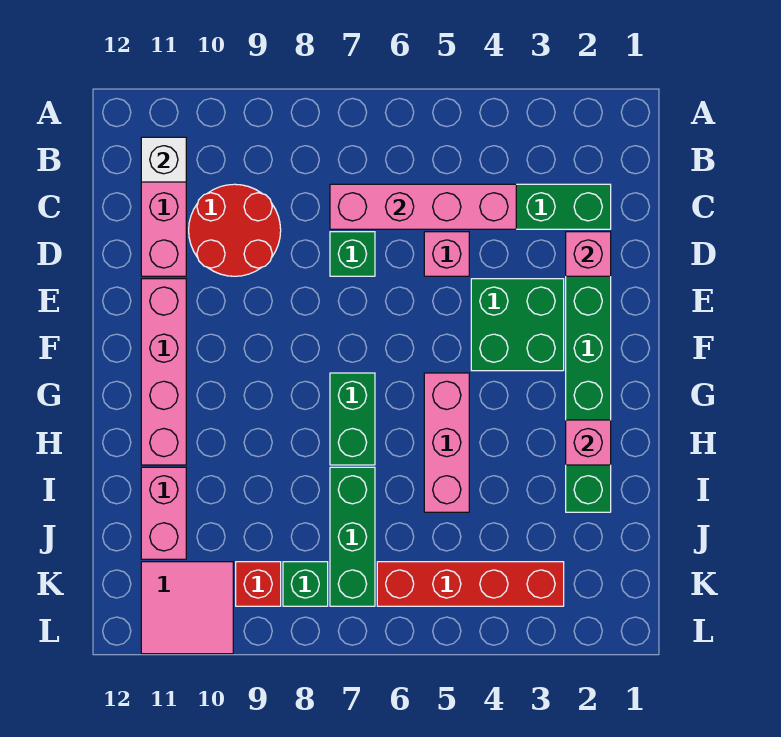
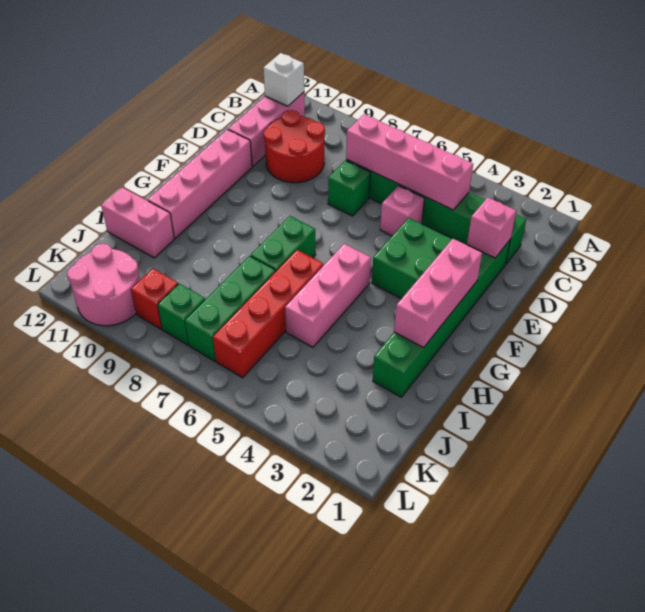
pink brick H2 level 2 -> pink brick F2:H2 level 2
pink brick I11:J11 level 1 -> pink brick I11:I12 level 1
red brick K3:K6 level 1 -> red brick H6:K6 level 1
pink tile K10:L11 level 1 -> pink round brick K10:L11 level 1

